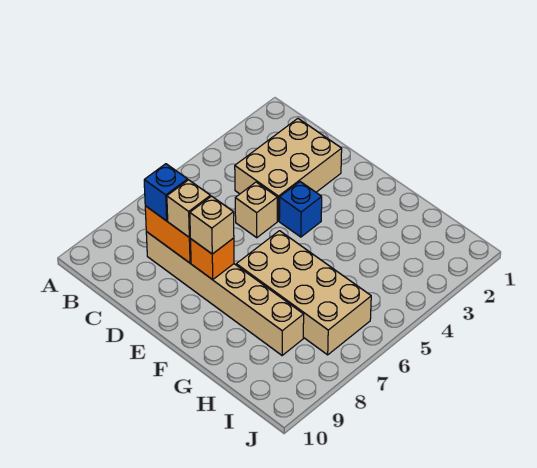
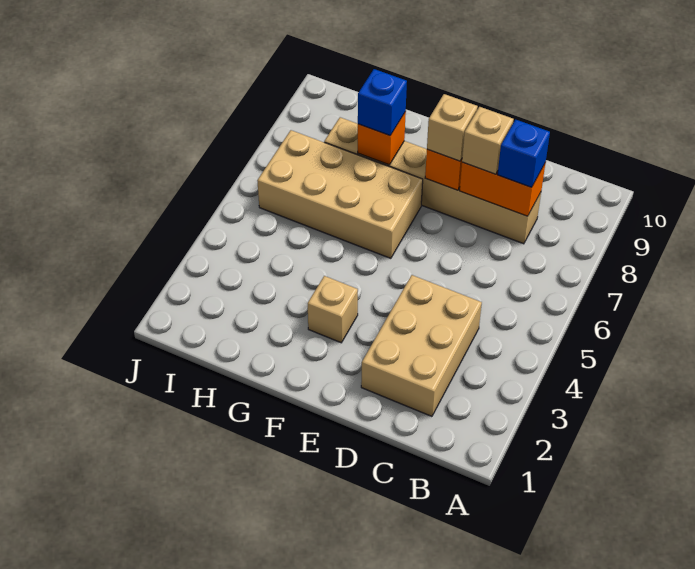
tan brick D5 level 1 -> tan brick F3 level 1
blue brick E4 level 1 -> blue brick G8 level 3
none -> orange brick G8 level 2

